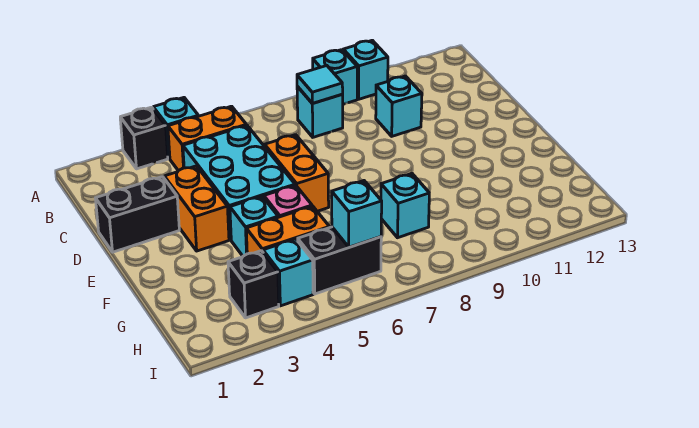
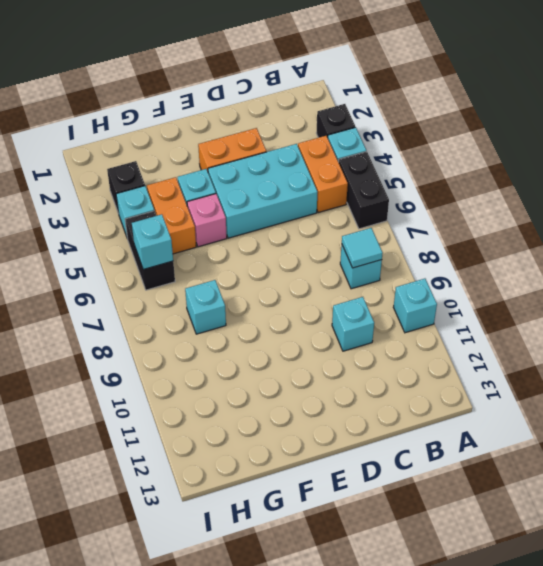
cyan brick A9 level 1 -> none
black brick D1:D2 level 1 -> black brick A5:A6 level 1
orange brick D6:E6 level 1 -> none

